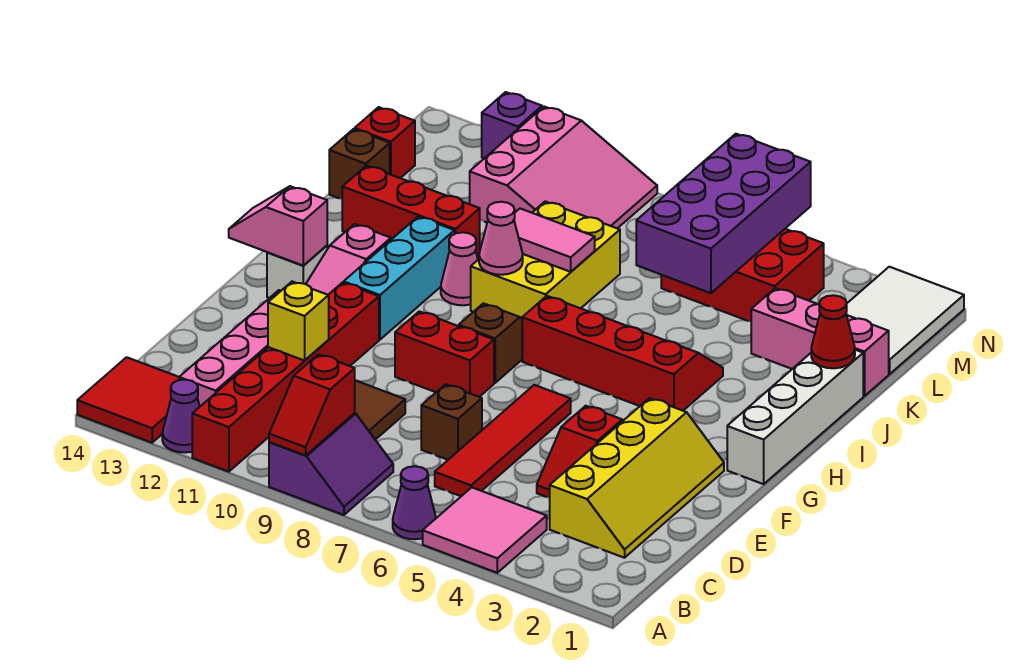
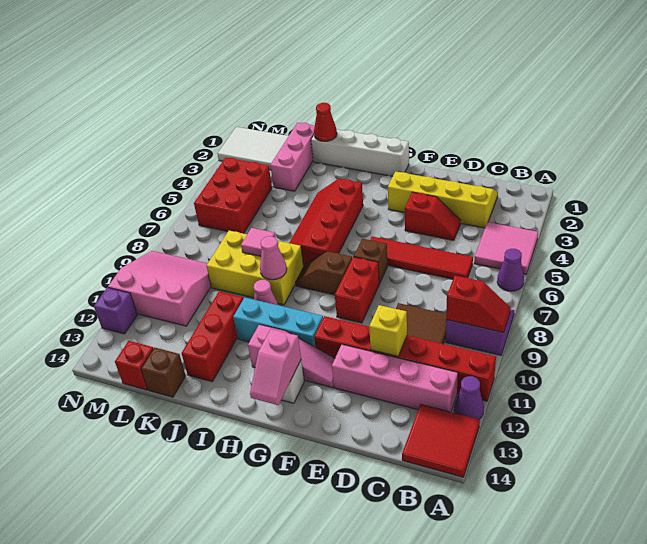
brown brick D7 level 1 -> brown brick F7 level 1
pink tile J8:J9 level 2 -> pink tile J8 level 2
purple brick K5:N6 level 2 -> none

